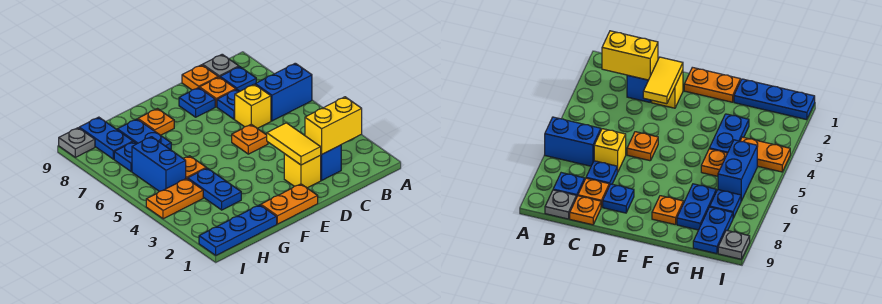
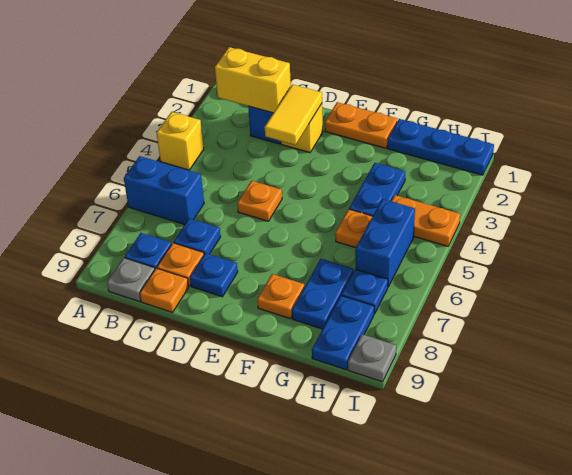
yellow brick C6 level 1 -> yellow brick A4 level 1

